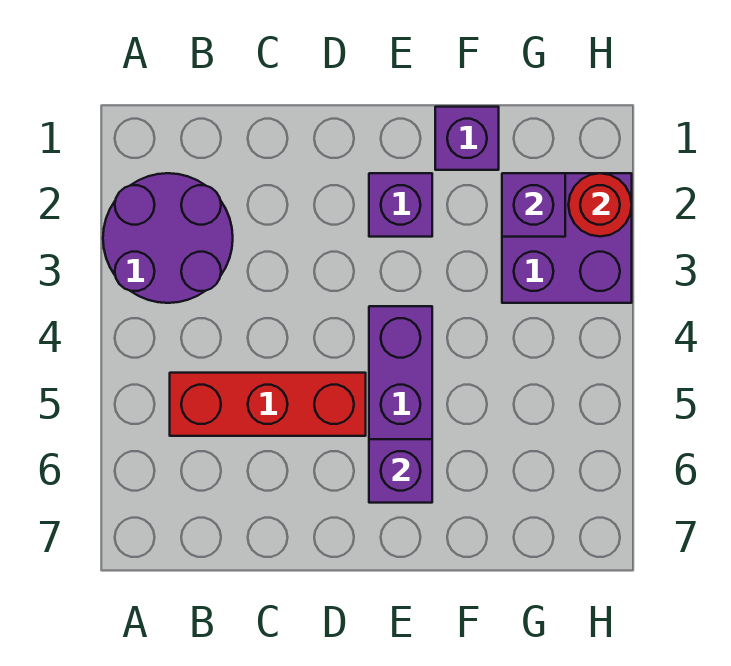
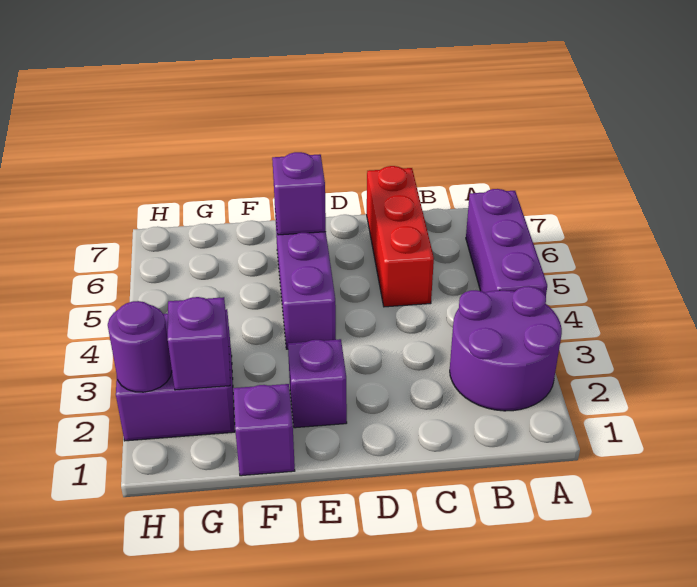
none -> purple brick A4:A6 level 1
red brick B5:D5 level 1 -> red brick C5:C7 level 1
red round brick H2 level 2 -> purple round brick H2 level 2

